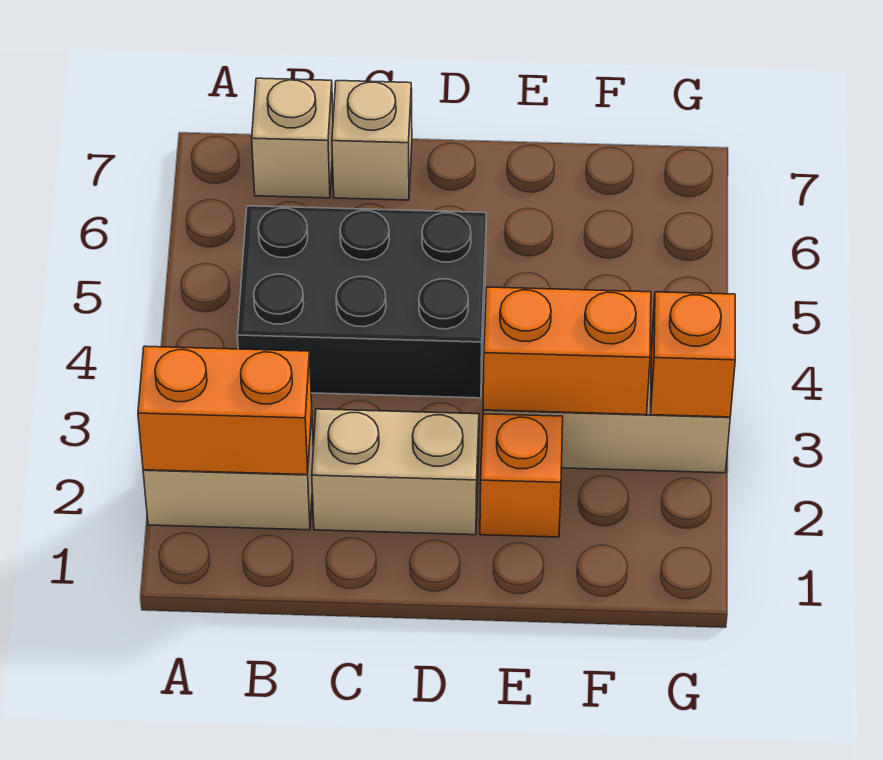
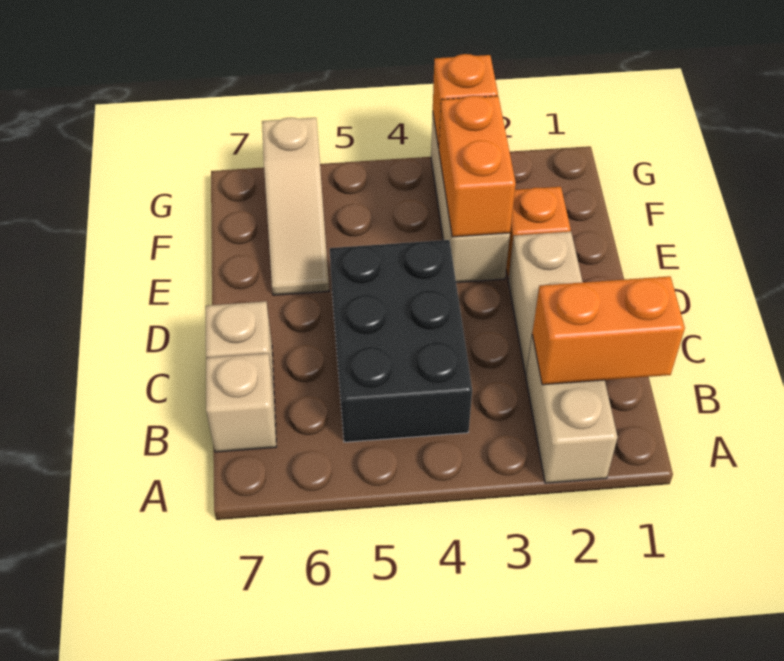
orange brick A2:B2 level 2 -> orange brick B1:B2 level 2
none -> tan slope E6:G6 level 1 top G

